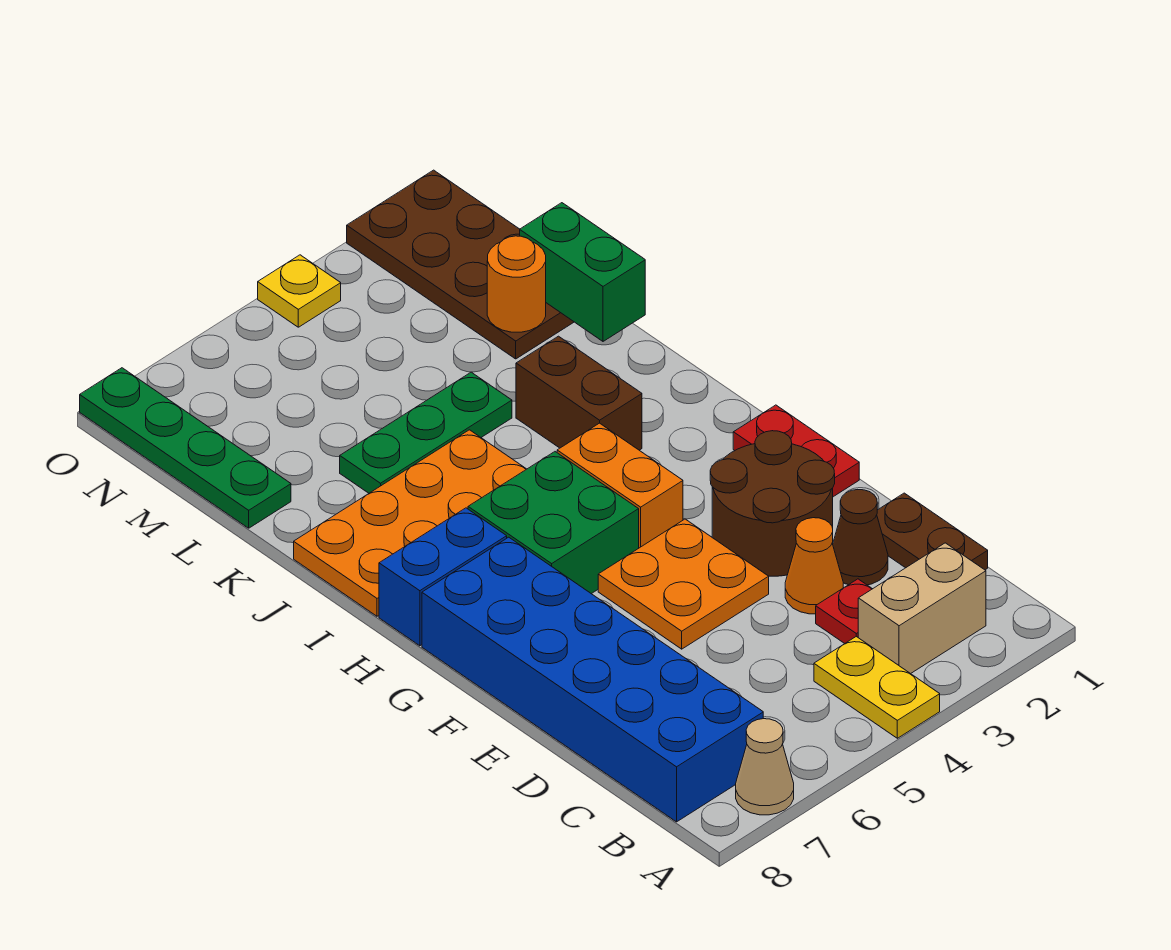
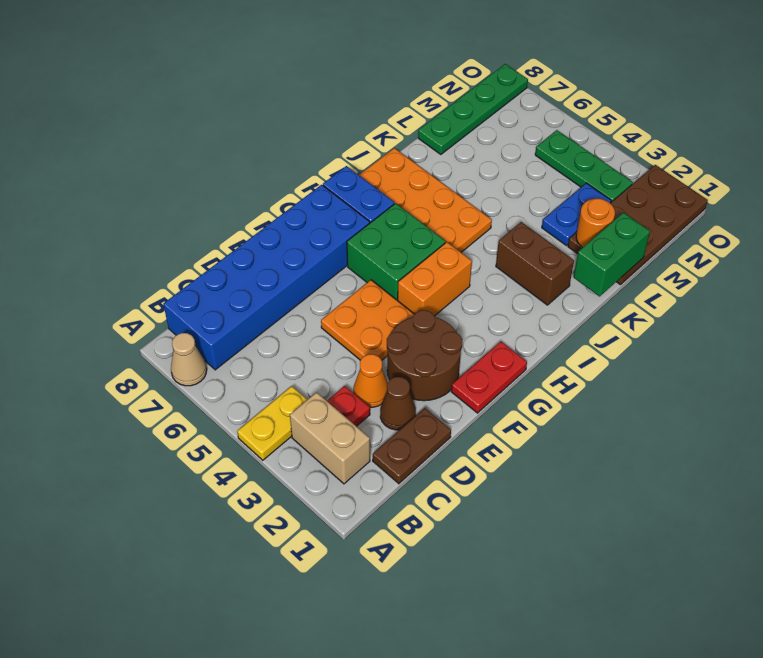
brown brick I3:J3 level 1 -> brown brick J2:J3 level 1
green plate K4:K6 level 1 -> green plate N3:N5 level 1
none -> blue plate L3:M3 level 1
yellow plate O4 level 1 -> none

